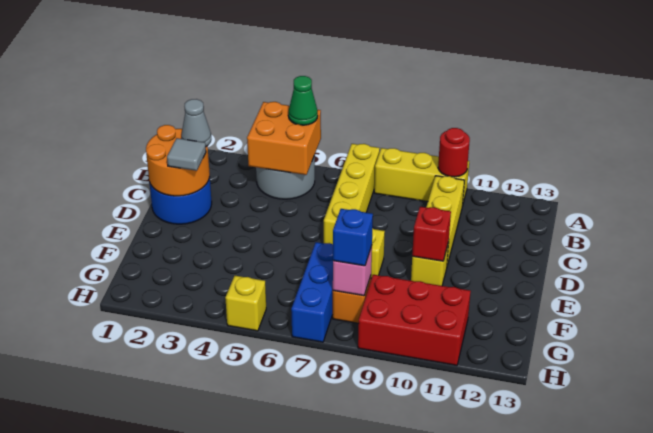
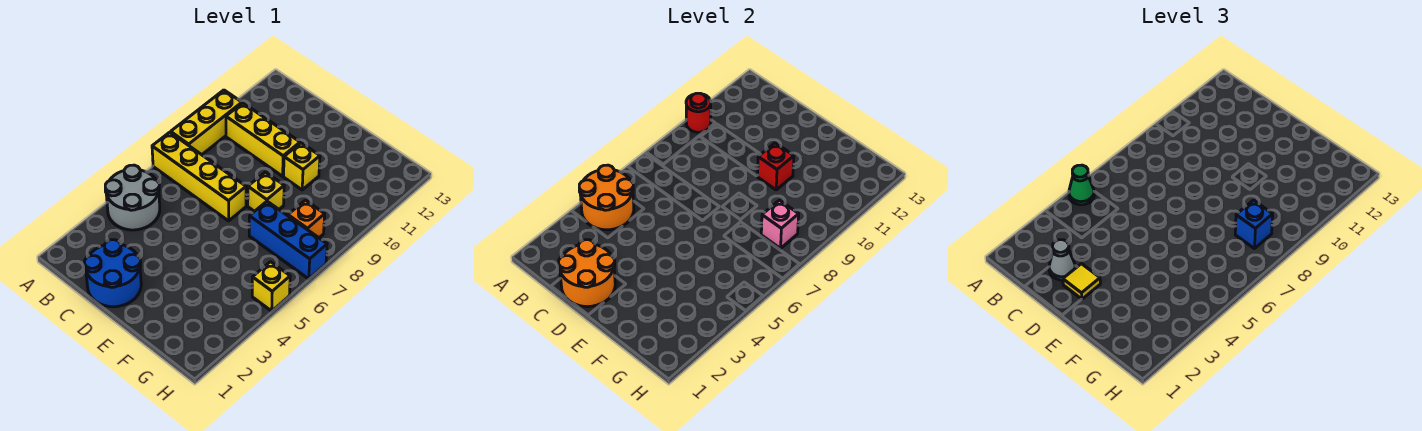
orange brick A4:B5 level 2 -> orange round brick A4:B5 level 2
grey tile D2 level 3 -> yellow tile D2 level 3
red brick G9:H11 level 1 -> none

